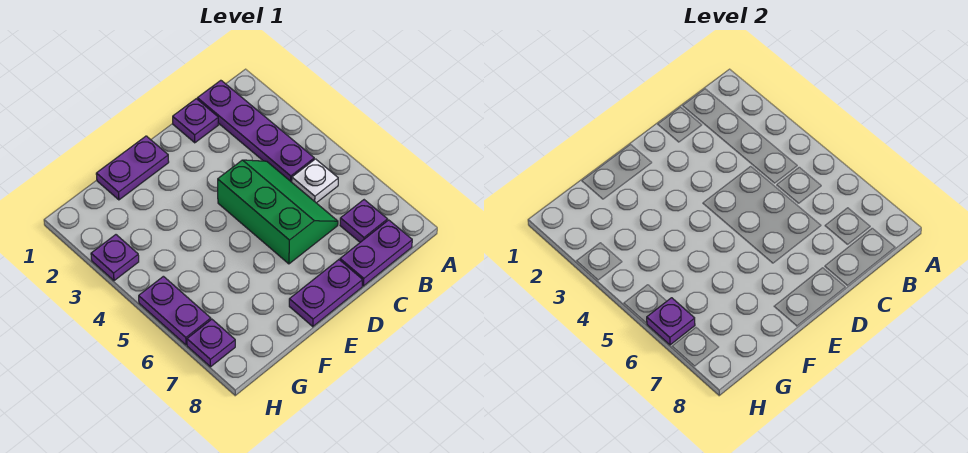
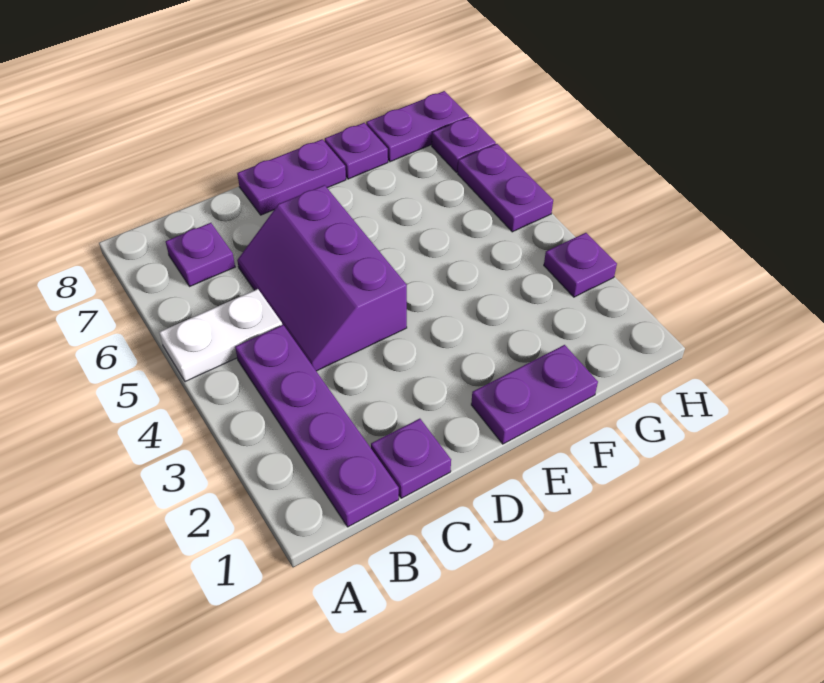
white plate B5 level 1 -> white plate A5:B5 level 1
purple plate B8:C8 level 1 -> purple plate G8:H8 level 1
green slope C4:D6 level 1 top D -> purple slope C4:D6 level 1 top D
purple plate H6 level 2 -> purple plate F8 level 1

